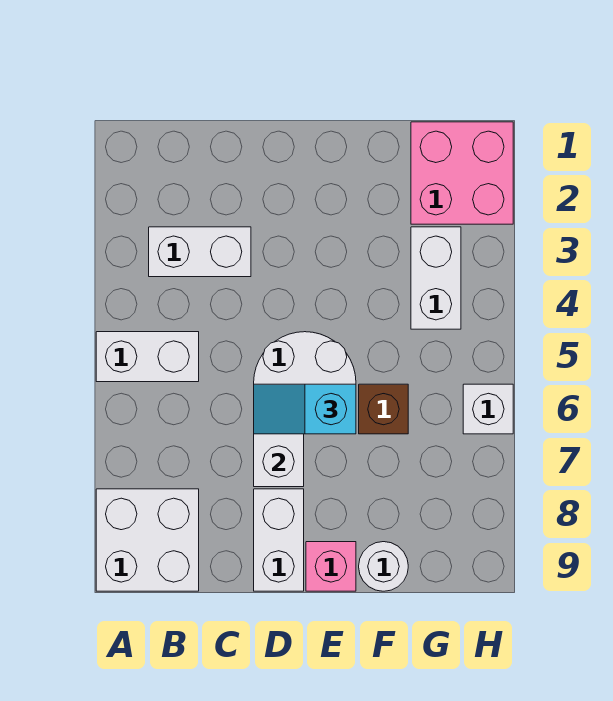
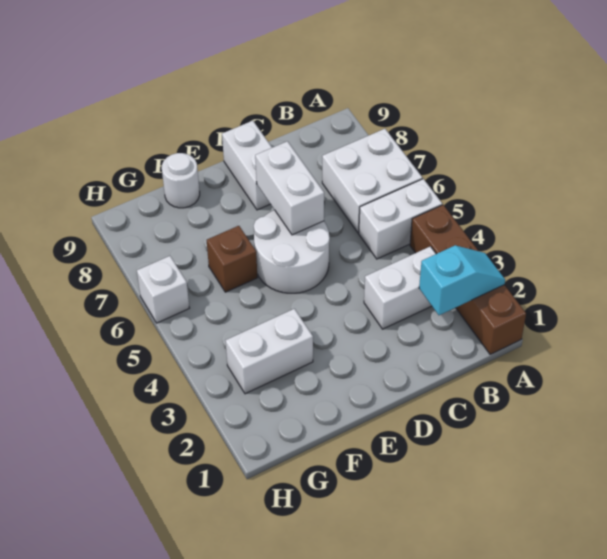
none -> brown brick A1:A4 level 1
white brick A8:B9 level 1 -> white brick A6:B7 level 1
cyan slope D6:E6 level 3 top E -> cyan slope A2:B2 level 2 top B
pink brick E9 level 1 -> none
pink brick G1:H2 level 1 -> none
white brick G3:G4 level 1 -> white brick F3:G3 level 1

